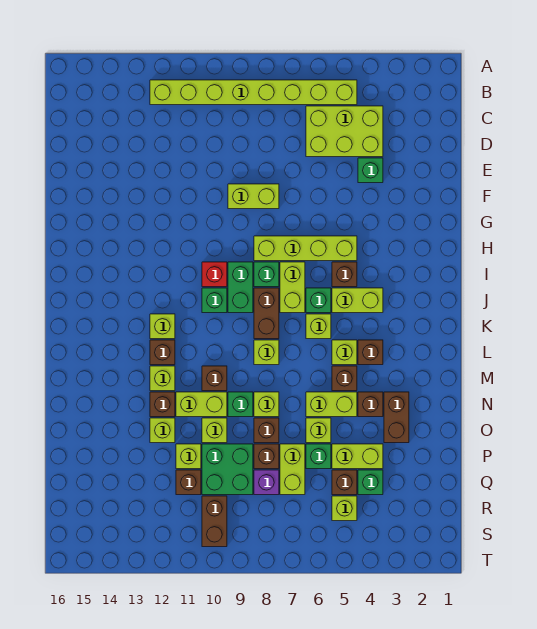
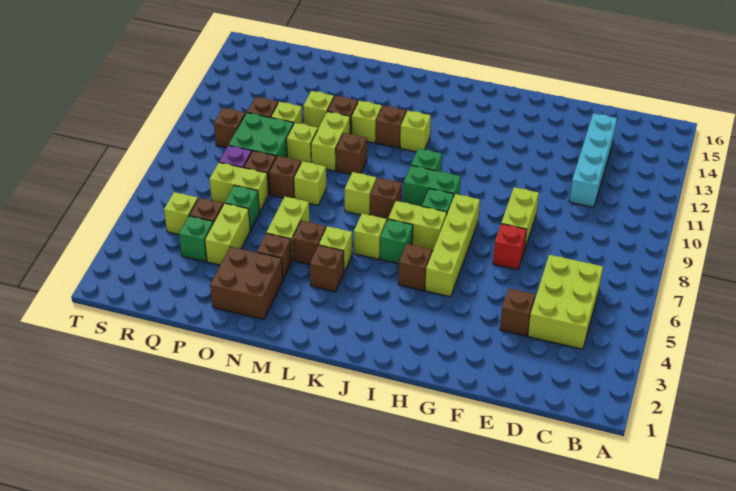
lime brick B5:B12 level 1 -> none
none -> cyan brick D11:D14 level 1
green brick E4 level 1 -> brown brick E4 level 1
red brick I10 level 1 -> red brick F7 level 1
lime brick J4:J5 level 1 -> none
brown brick J8:K8 level 1 -> brown brick K8 level 1
brown brick N3:O3 level 1 -> brown brick N2:O3 level 1
green brick N9 level 1 -> none
lime brick O6 level 1 -> none
brown brick R10:S10 level 1 -> brown brick R10 level 1

